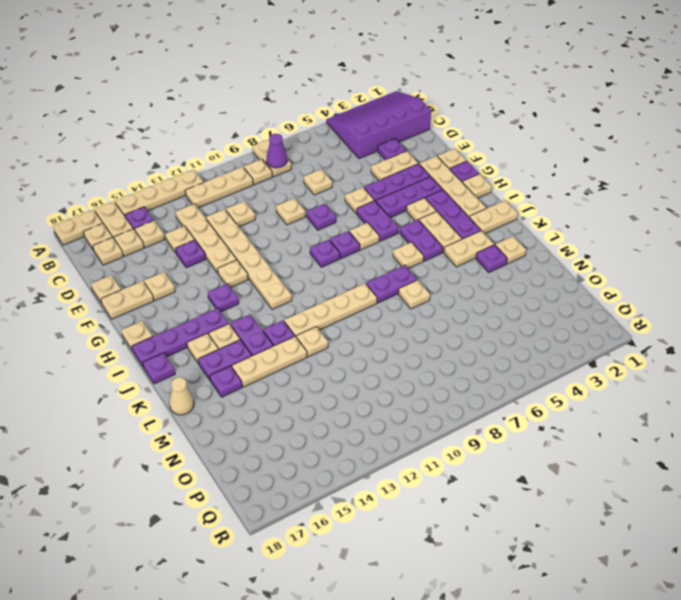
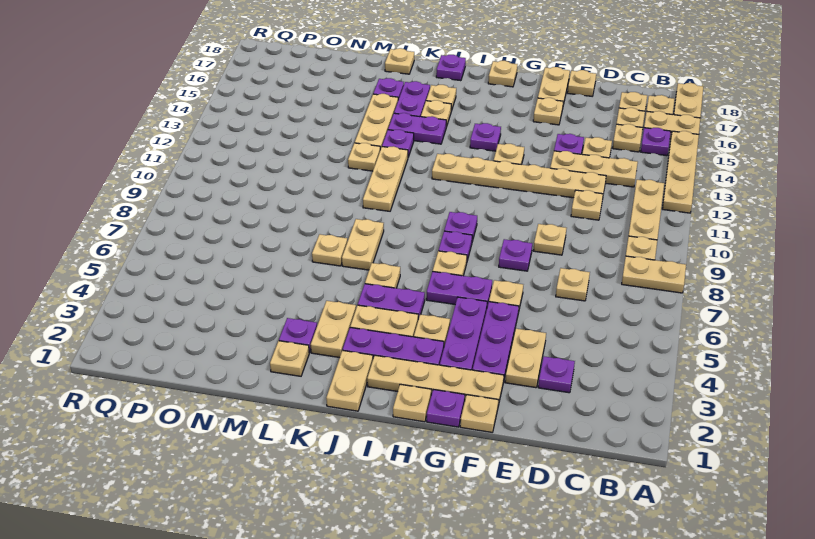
purple slope A1:C4 level 1 top C -> none
purple cone B8 level 2 -> none
tan plate C13:F13 level 1 -> tan plate C13:E13 level 1
purple plate I15:I18 level 1 -> none
purple plate K7:K8 level 1 -> tan plate K7:K8 level 1
tan plate K9:K12 level 1 -> tan plate K10:K12 level 1
tan cone L18 level 1 -> tan plate L18 level 1

